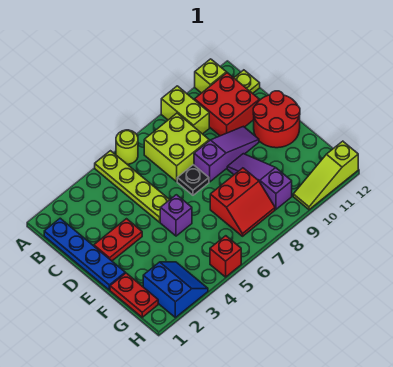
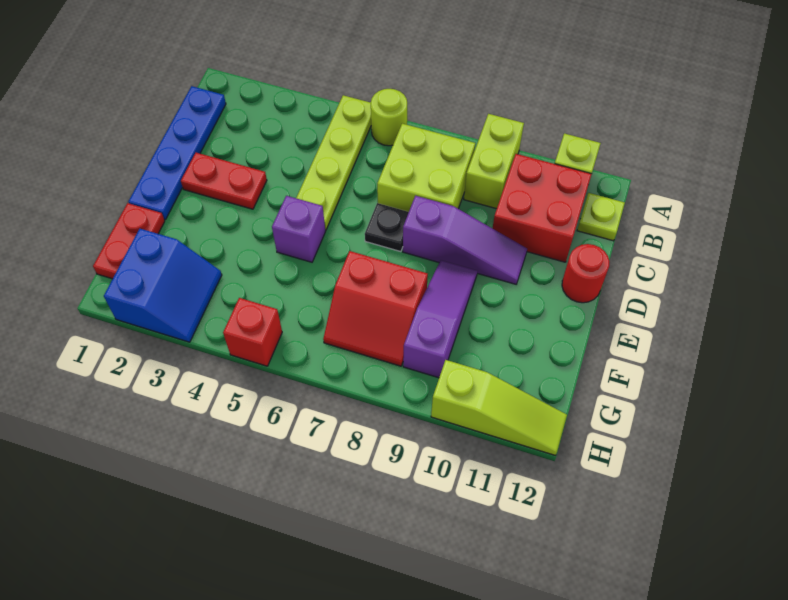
red round brick D11:E12 level 1 -> red round brick D12 level 1
lime slope H10:H12 level 1 top 12 -> lime slope H10:H12 level 1 top 10

